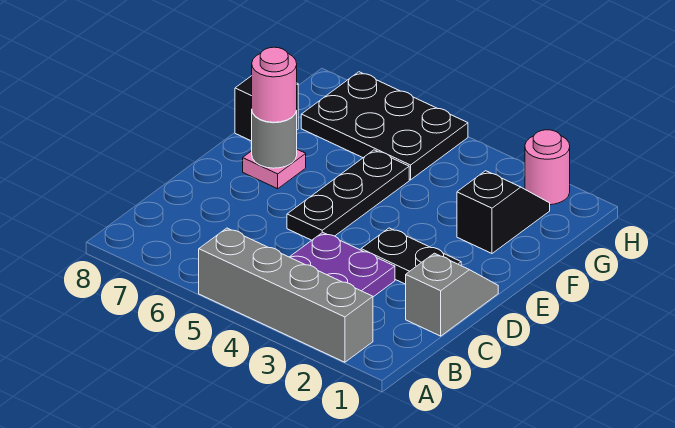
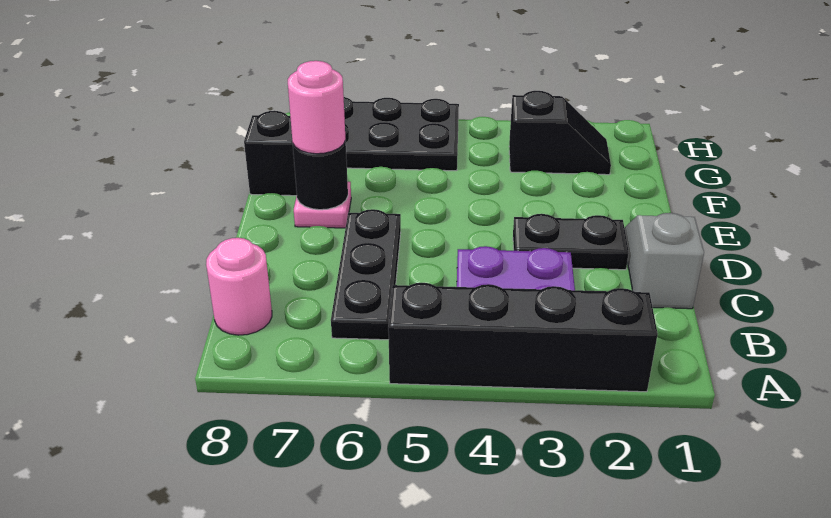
grey brick A2:A5 level 1 -> black brick A2:A5 level 1
black plate D5:F5 level 1 -> black plate B6:D6 level 1
grey round brick E7 level 2 -> black round brick E7 level 2
black slope F2:G2 level 1 top F -> black slope G2:G3 level 1 top 3
pink round brick H2 level 1 -> pink round brick B8 level 1

